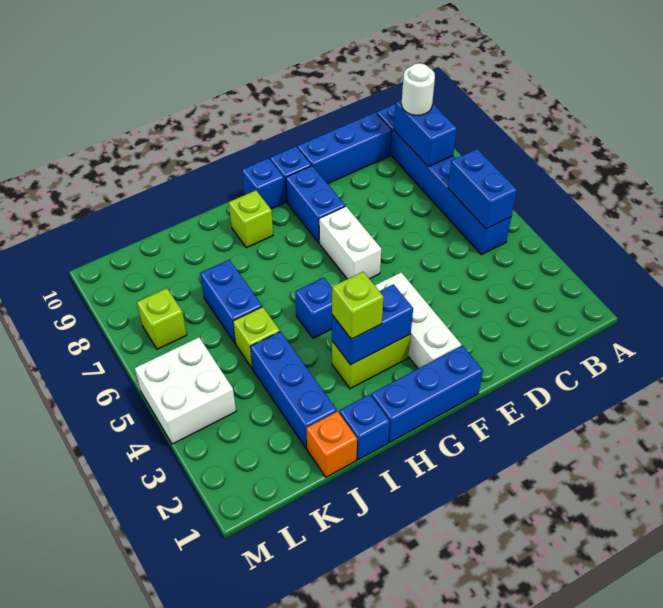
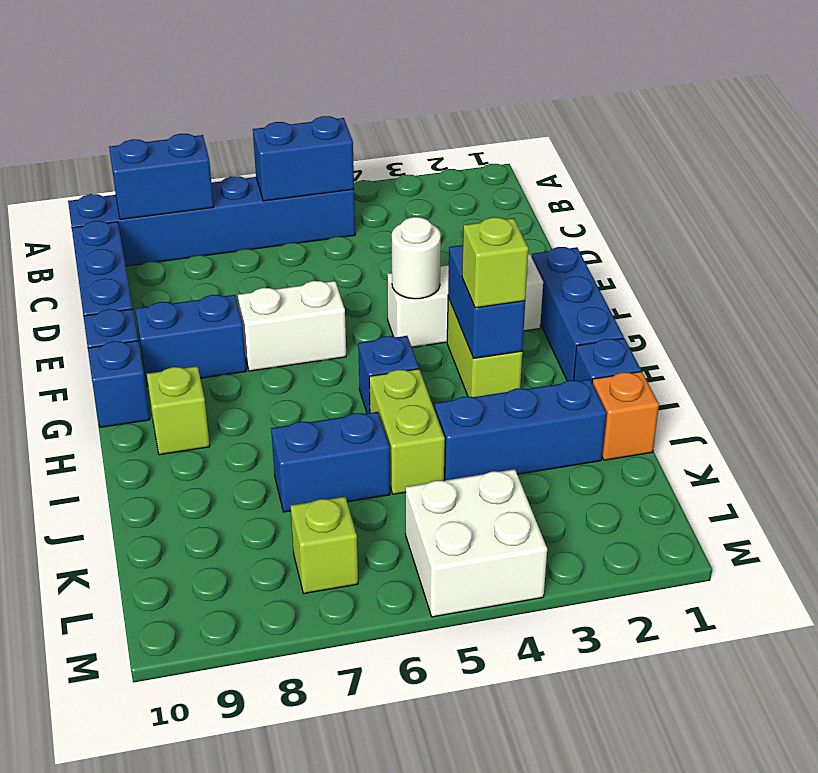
white round brick B9 level 3 -> white round brick F4 level 2
lime brick J5 level 1 -> lime brick I5:J5 level 1

